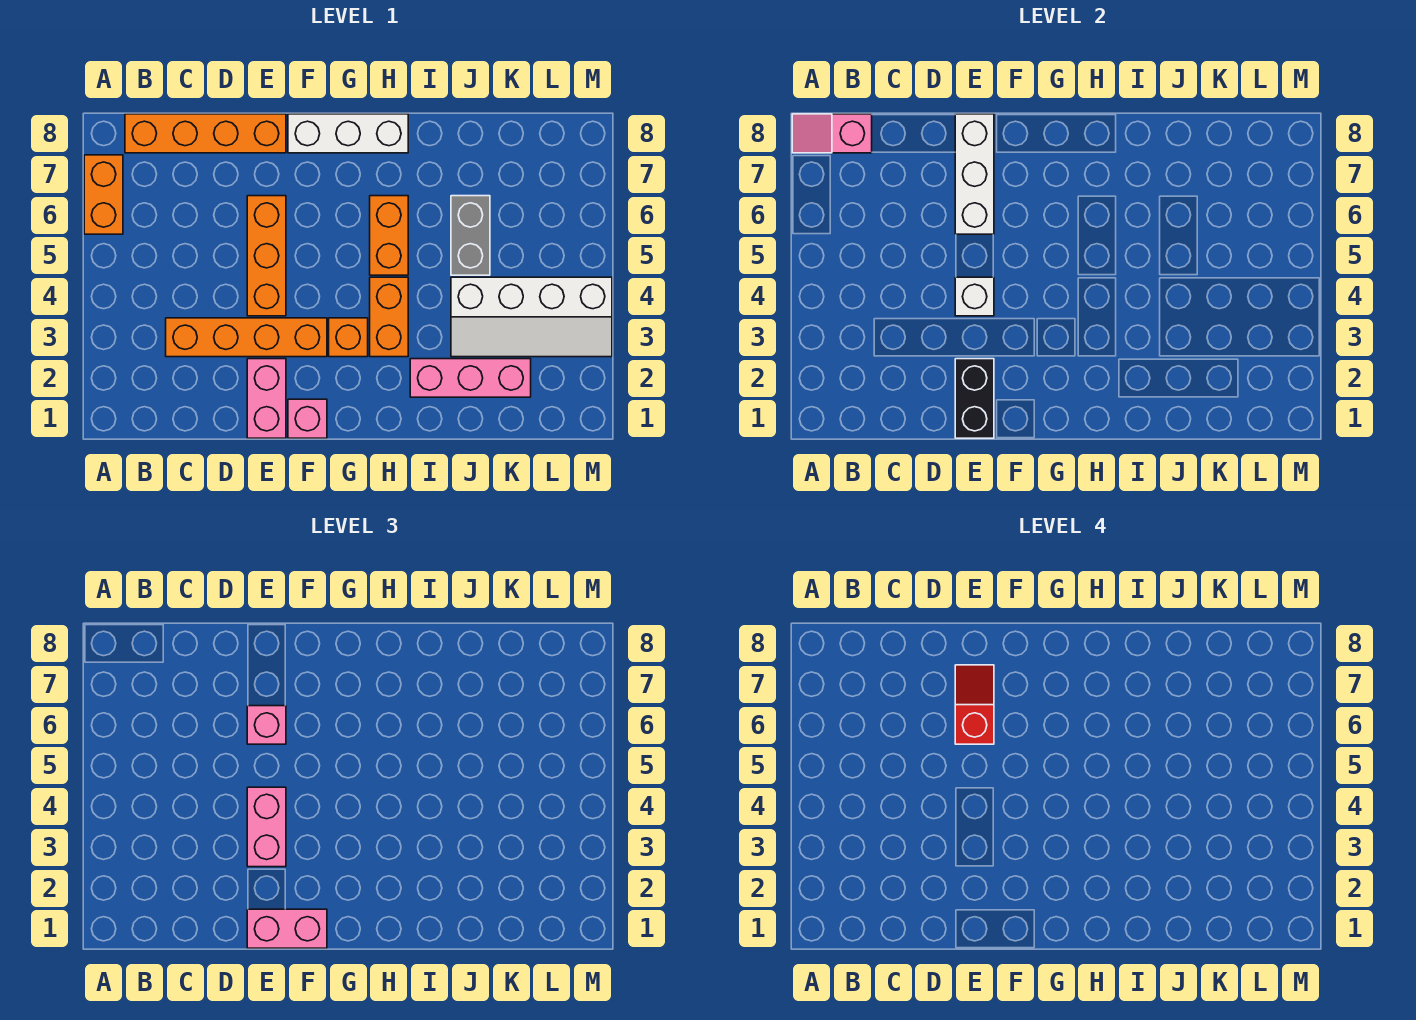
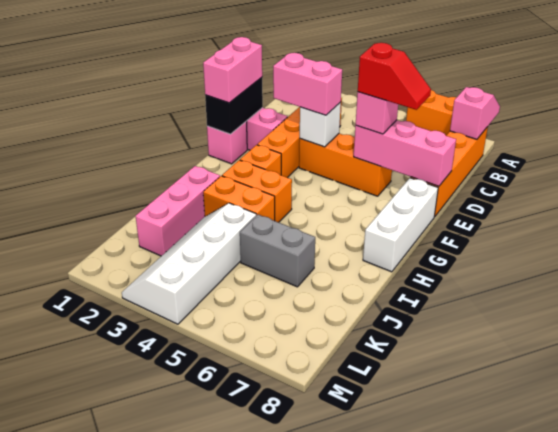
black brick E1:E2 level 2 -> black brick E1:F1 level 2
white brick E6:E8 level 2 -> pink brick E6:E8 level 2
orange brick H5:H6 level 1 -> orange brick I3:I4 level 1

